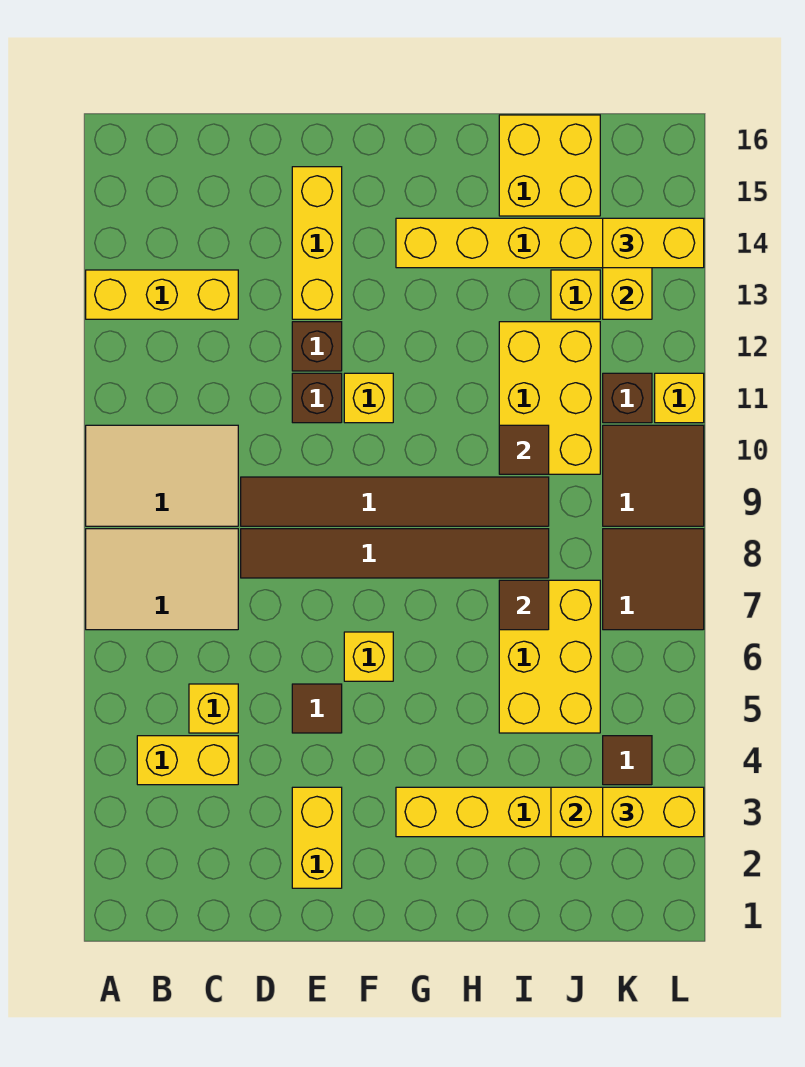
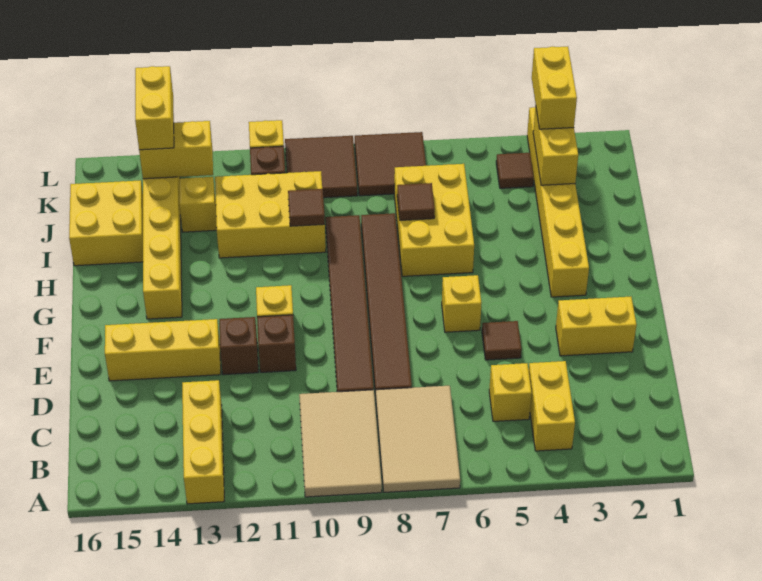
yellow brick I5:J7 level 1 -> yellow brick H6:J7 level 1

